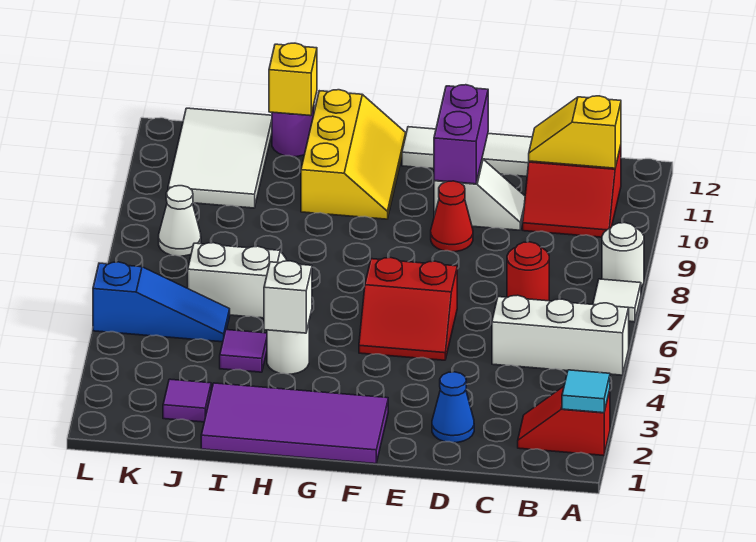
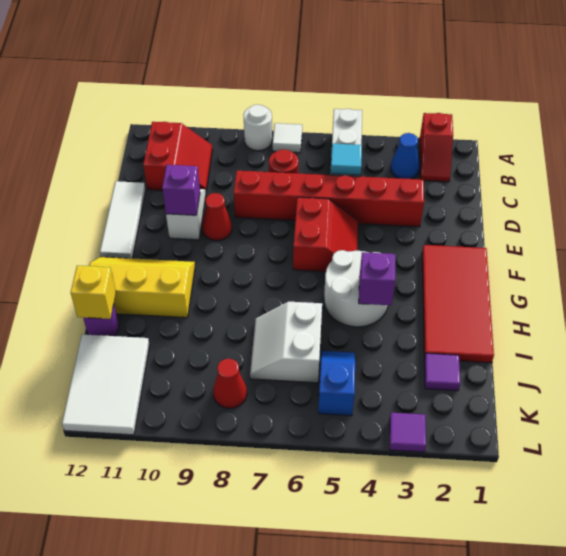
cyan tile A2 level 2 -> cyan tile C5 level 2
yellow slope B11:C11 level 2 top B -> none
blue cone D2 level 1 -> blue cone B3 level 1
none -> red brick D3:D8 level 1
purple brick E10:E11 level 2 -> purple brick E10 level 2
purple tile F1:I2 level 1 -> red tile F1:I2 level 1
white round brick H4 level 1 -> white round brick G4:H5 level 1
white brick H4 level 2 -> purple brick H4 level 2
purple tile I4 level 1 -> purple tile L3 level 1
blue slope J5:L5 level 1 top L -> blue slope J5:K5 level 1 top K
white tile J10:K12 level 1 -> white tile J11:L12 level 1
white cone K8 level 1 -> red cone K8 level 1

